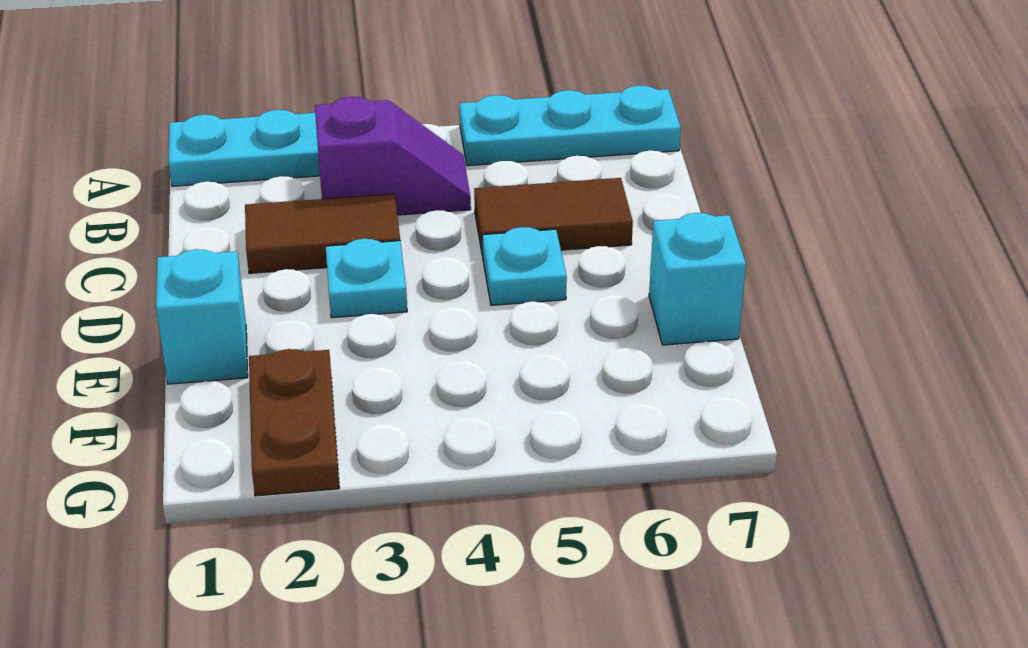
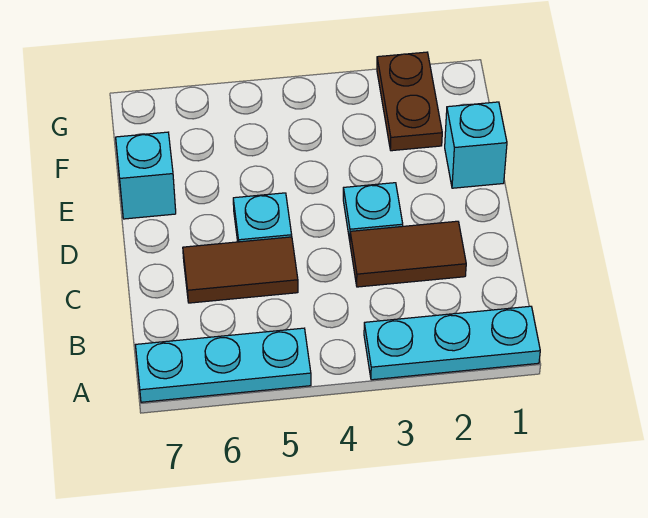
purple slope B3:B4 level 1 top 3 -> none

